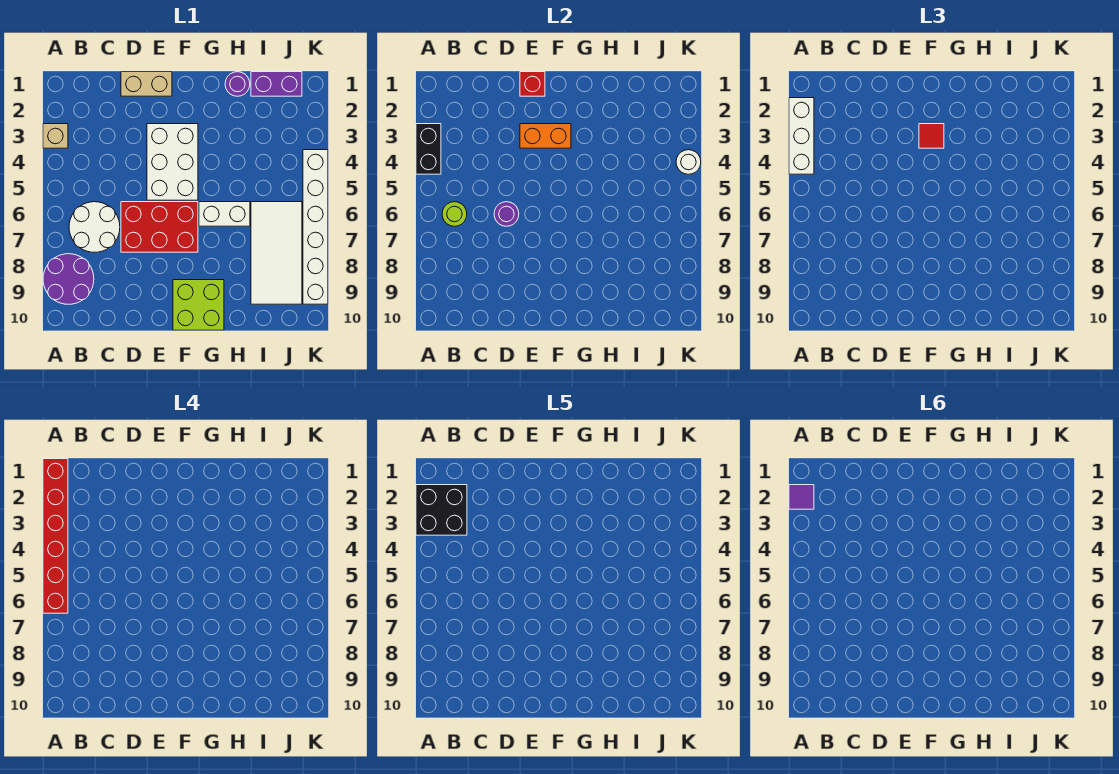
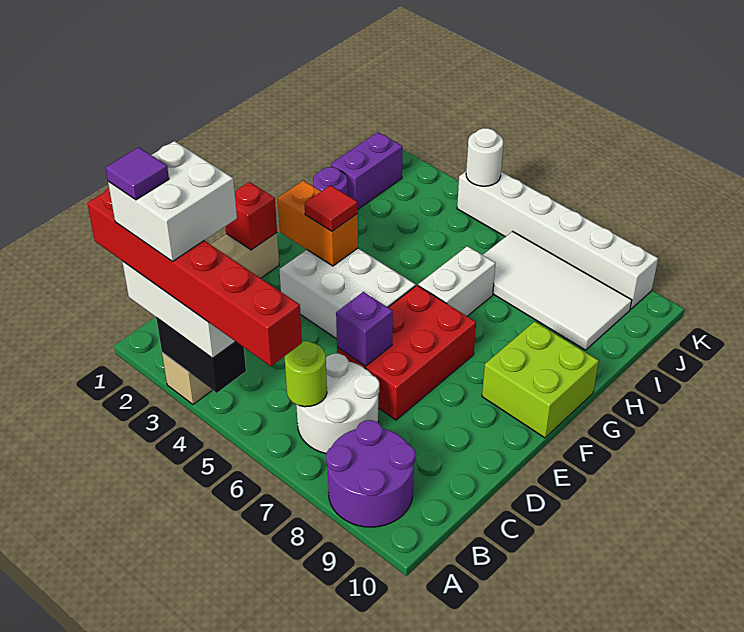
black brick A2:B3 level 5 -> white brick A2:B3 level 5
purple round brick D6 level 2 -> purple brick D6 level 2
orange brick E3:F3 level 2 -> orange brick F2:F3 level 2

